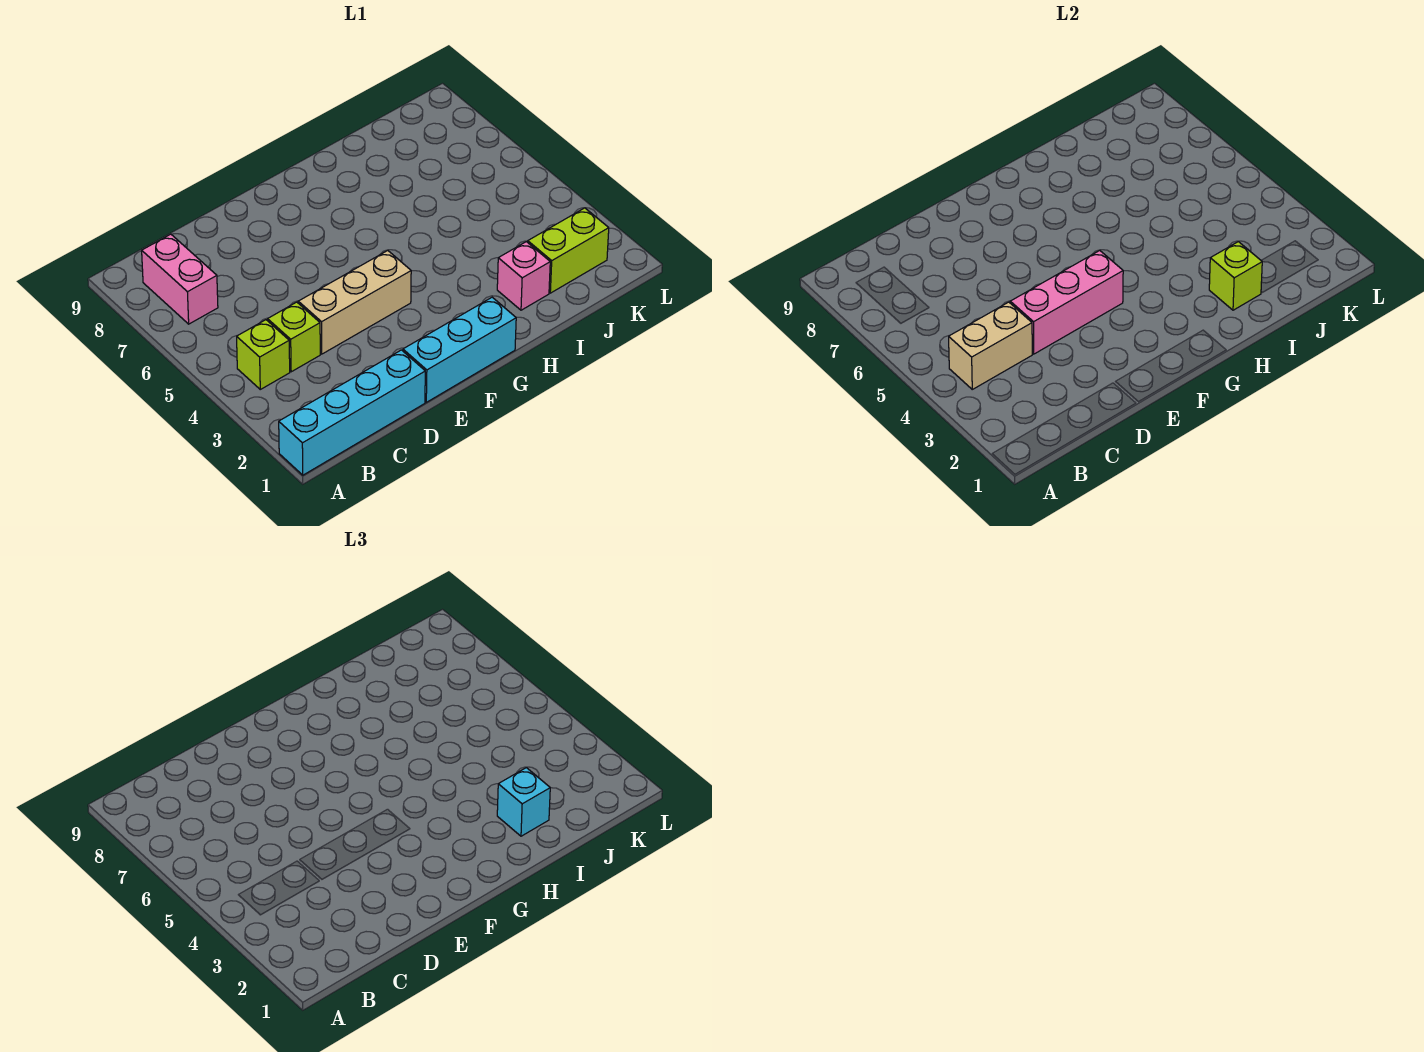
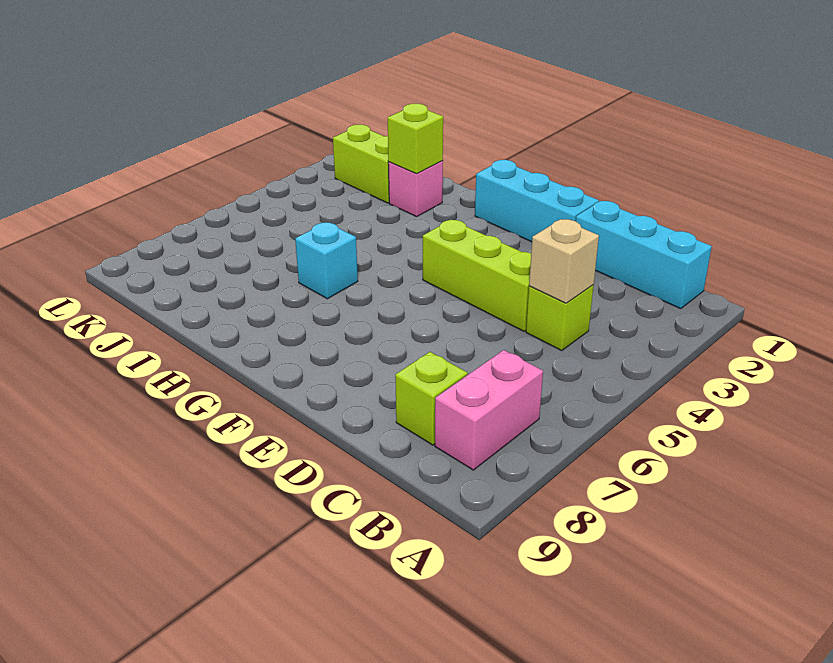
cyan brick A1:D1 level 1 -> cyan brick B1:D1 level 1
lime brick B4 level 1 -> lime brick C8 level 1
tan brick B4:C4 level 2 -> tan brick C4 level 2
tan brick D4:F4 level 1 -> lime brick D4:F4 level 1
pink brick D4:F4 level 2 -> none
cyan brick I2 level 3 -> cyan brick H6 level 1

